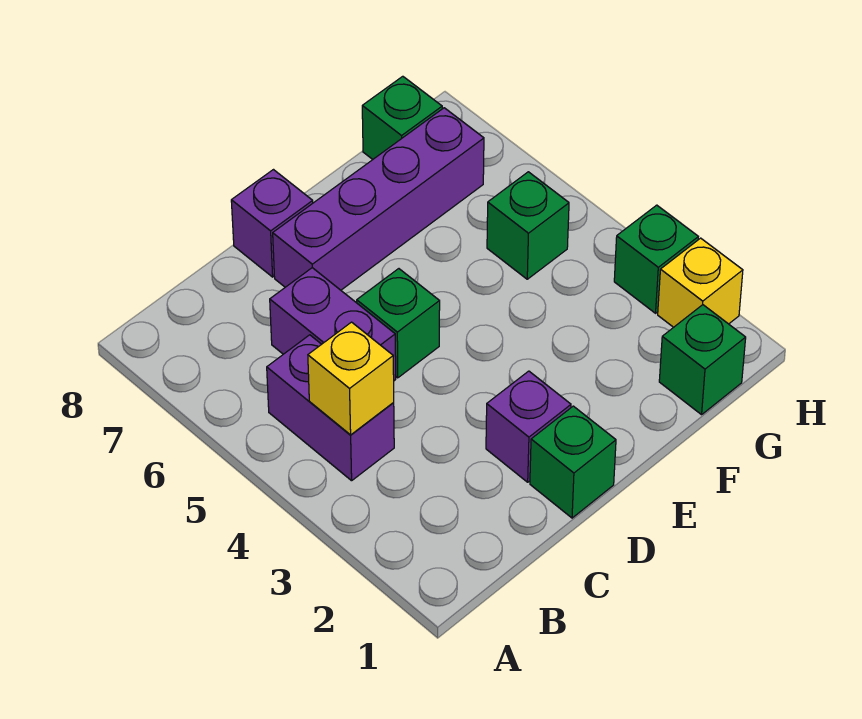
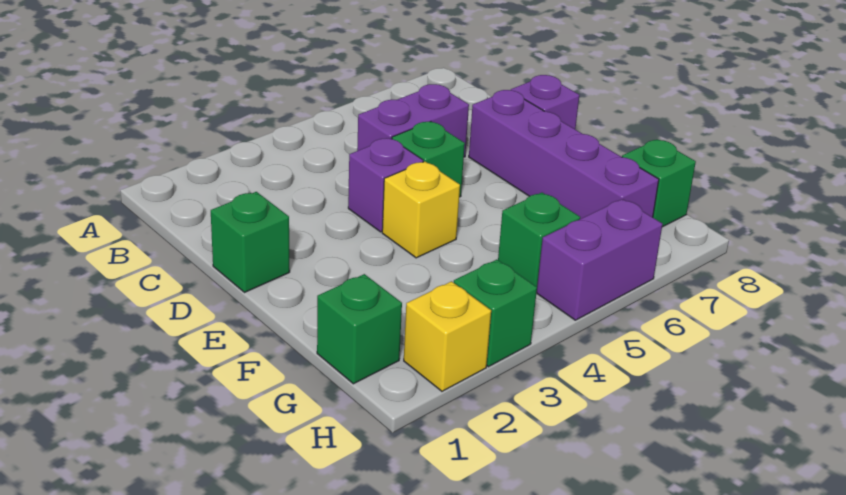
purple brick B4:B5 level 1 -> purple brick H5:H6 level 1
yellow brick B4 level 2 -> yellow brick E4 level 1
purple brick D2 level 1 -> purple brick D4 level 1

